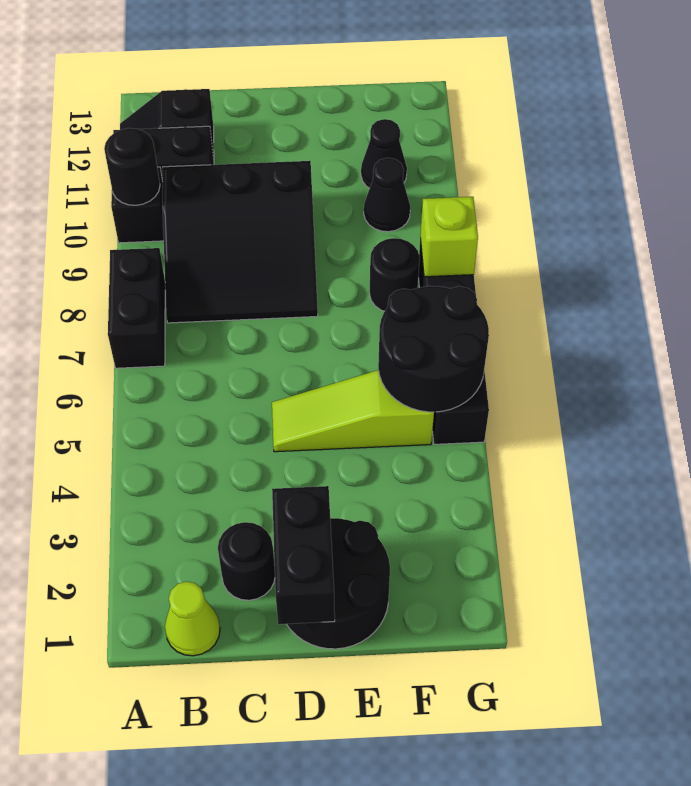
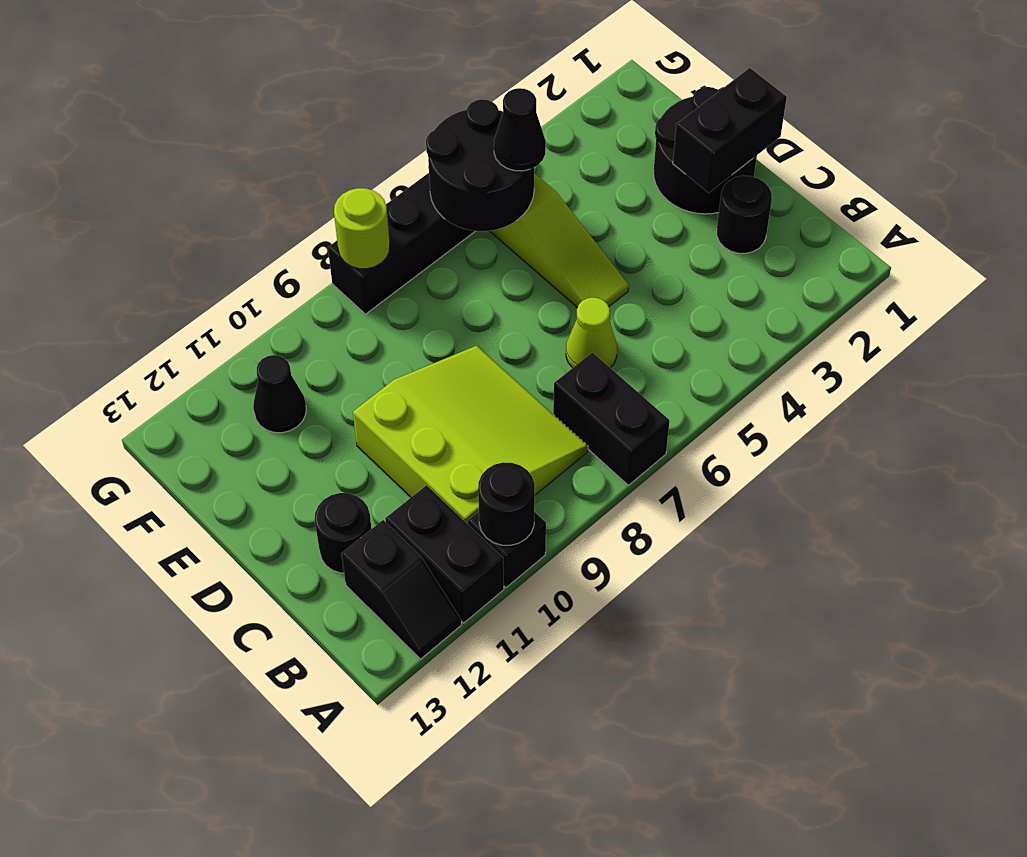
black brick A7:A8 level 1 -> black brick A7:B7 level 1
lime cone B1 level 1 -> lime cone C6 level 1
black slope B8:D10 level 1 top 10 -> lime slope B8:D10 level 1 top 10
black round brick F8 level 1 -> black round brick C12 level 1
black cone F10 level 1 -> black cone F5 level 3
lime brick G8 level 2 -> lime round brick G8 level 2

